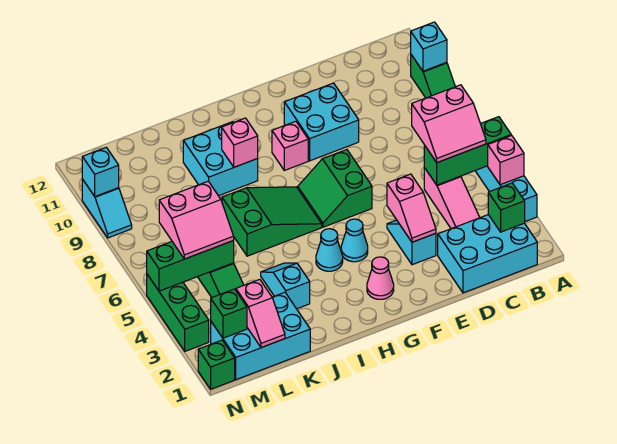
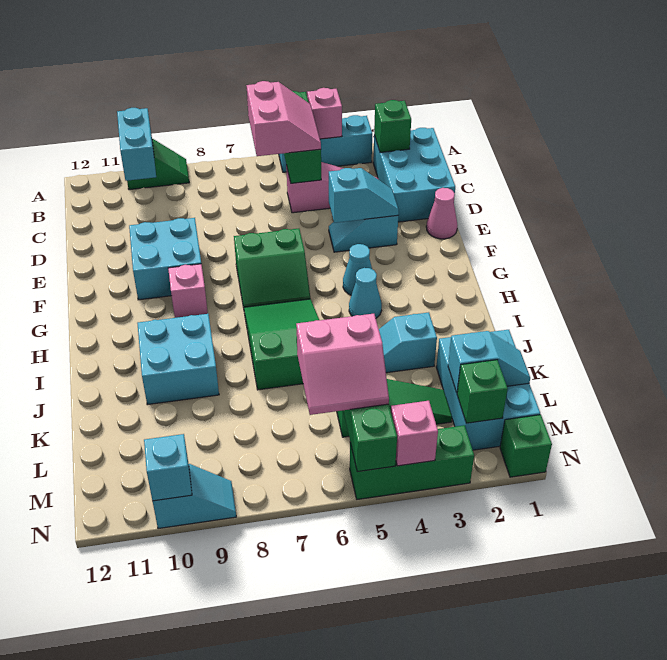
cyan brick A10 level 2 -> cyan brick A10:B10 level 2
pink slope E3:E4 level 2 top 4 -> cyan slope E3:E4 level 2 top 4
pink cone G2 level 1 -> pink cone E1 level 1
pink brick I9 level 2 -> pink brick N4 level 2
pink slope L1:L2 level 2 top 2 -> cyan slope L1:L2 level 2 top 2
pink slope L5:M6 level 3 top 6 -> pink slope L5:M6 level 3 top L

